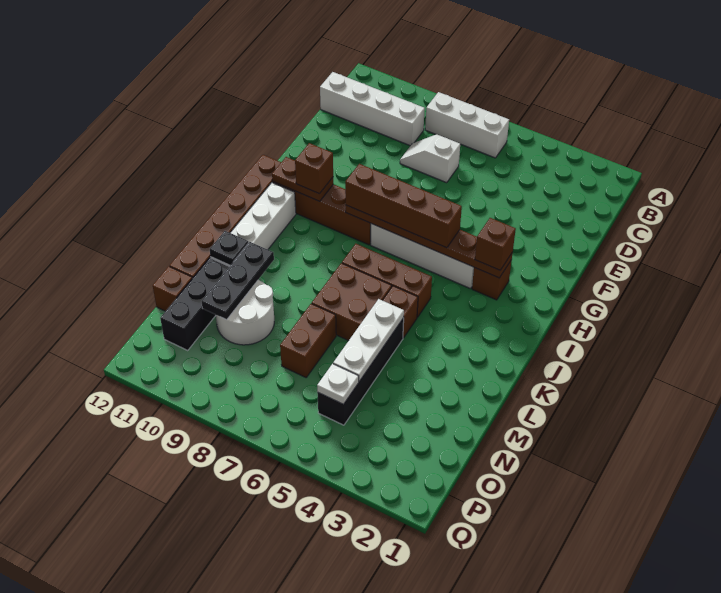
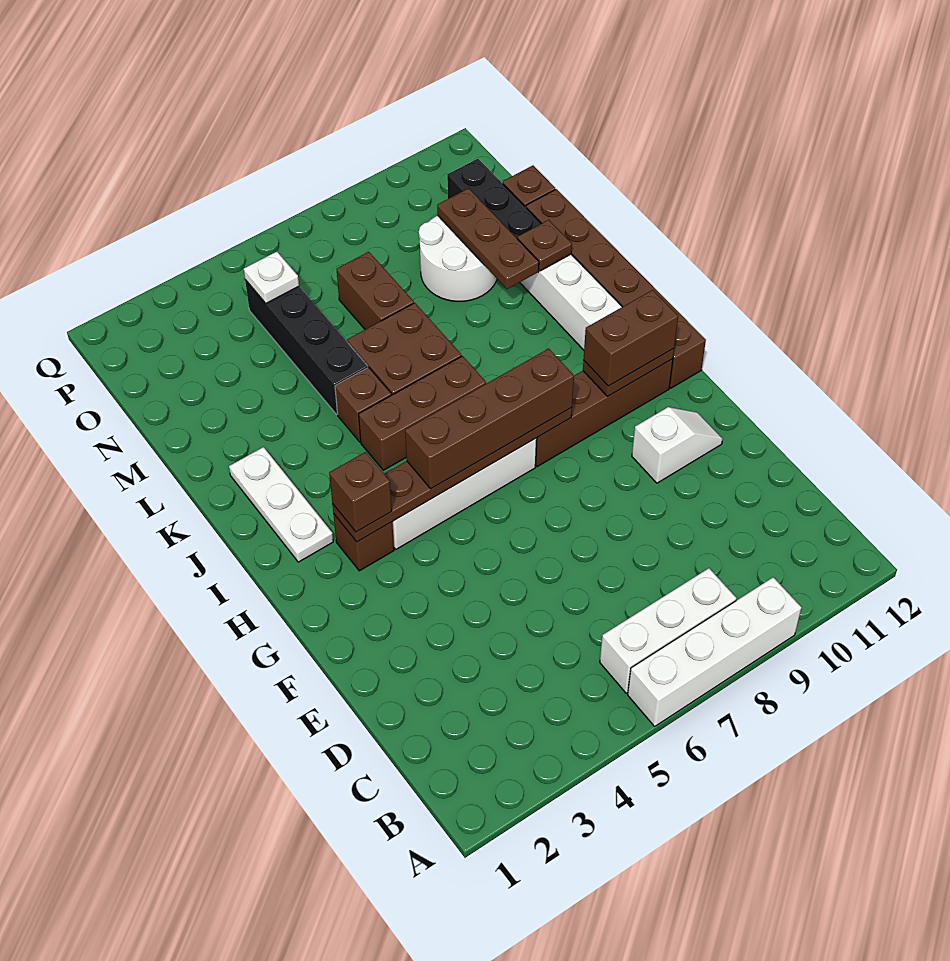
white brick C9:C12 level 1 -> white brick A6:A9 level 1
white slope D7:D8 level 1 top 7 -> white slope F10:F11 level 1 top 10
brown brick H10 level 3 -> brown brick H10:H11 level 3
white plate L5:N5 level 2 -> white plate I2:K2 level 1
black plate L10:N10 level 2 -> brown plate L10:N10 level 2
black plate L11 level 2 -> brown plate L11 level 2

